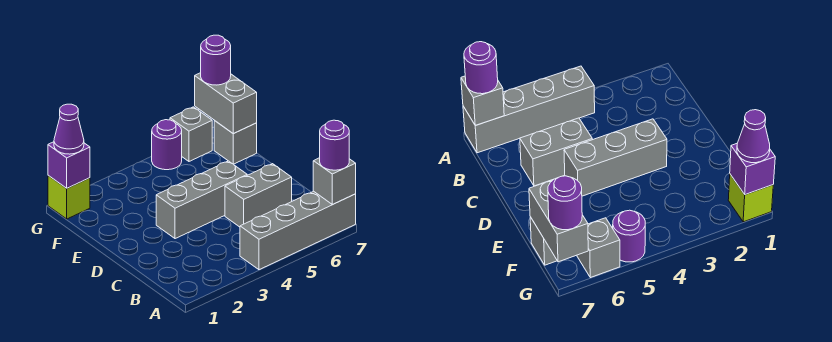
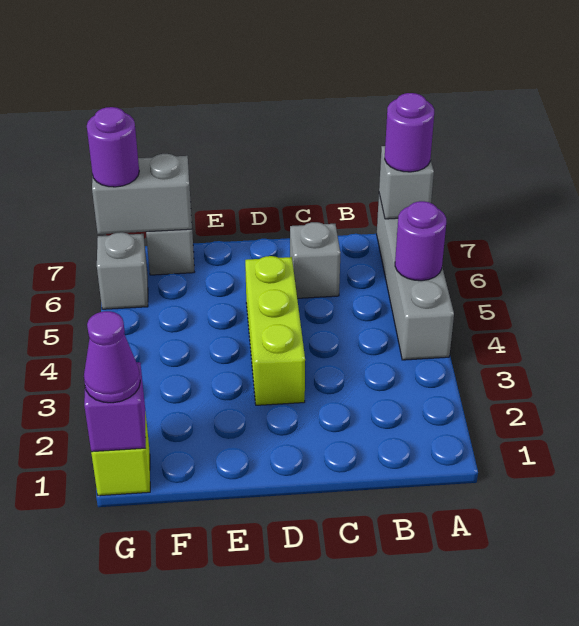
grey brick C5:C6 level 1 -> grey brick C6 level 1
grey brick D3:D5 level 1 -> lime brick D3:D5 level 1
purple round brick G5 level 1 -> purple round brick A5 level 2

